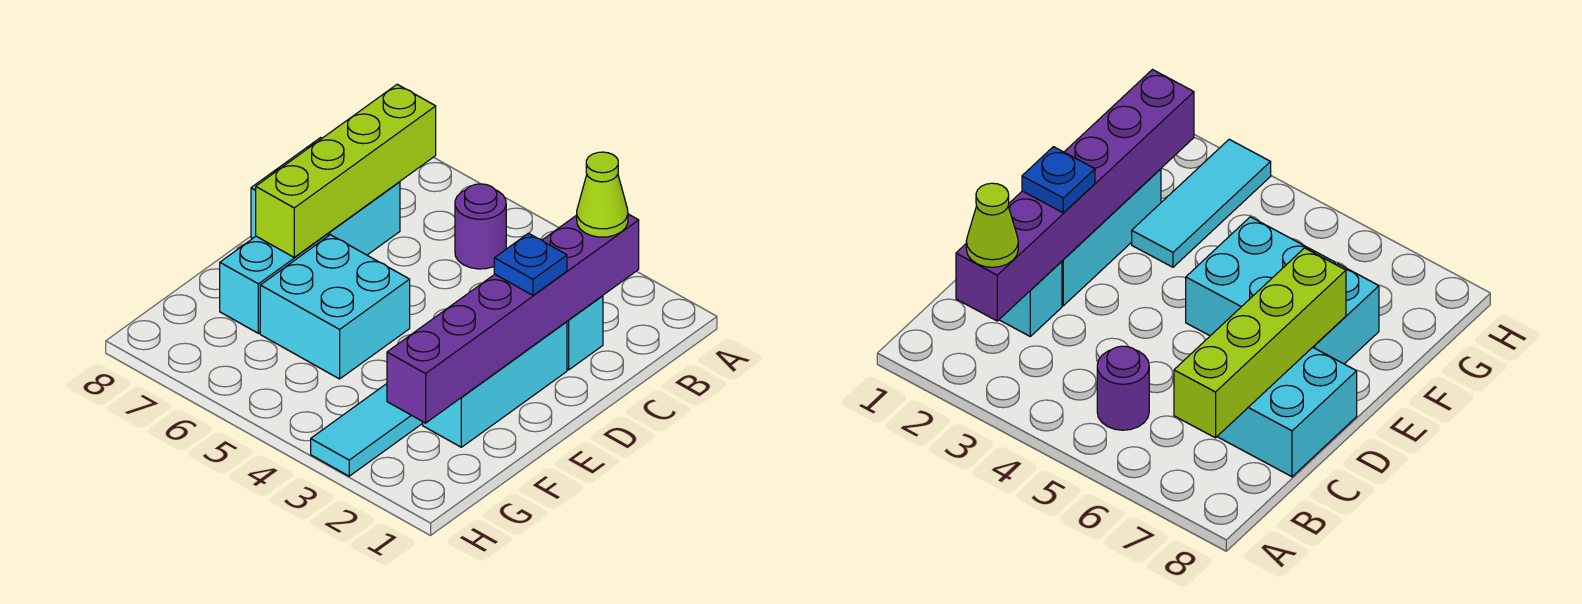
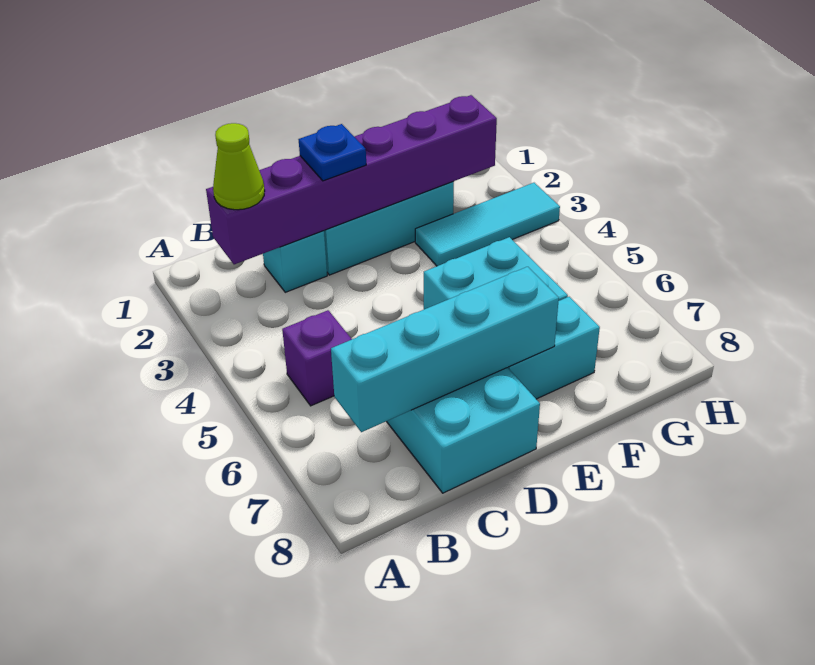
purple round brick B5 level 1 -> purple brick B5 level 1
lime brick B7:E7 level 2 -> cyan brick B7:E7 level 2

